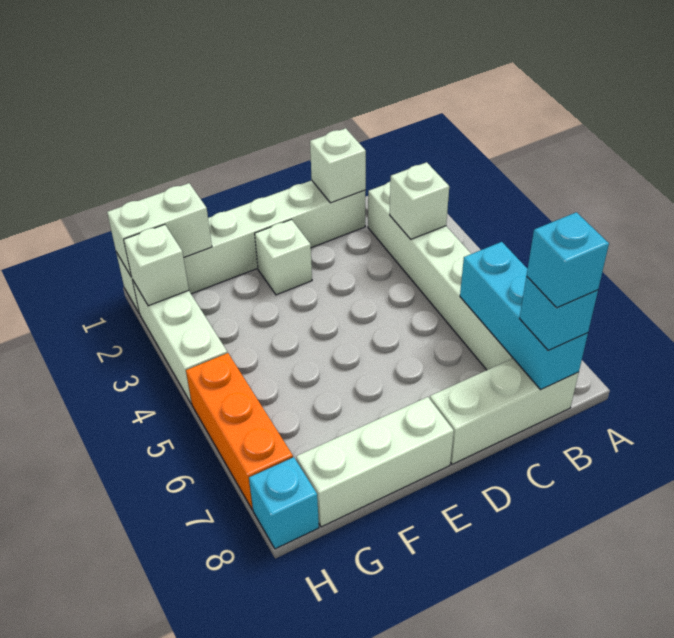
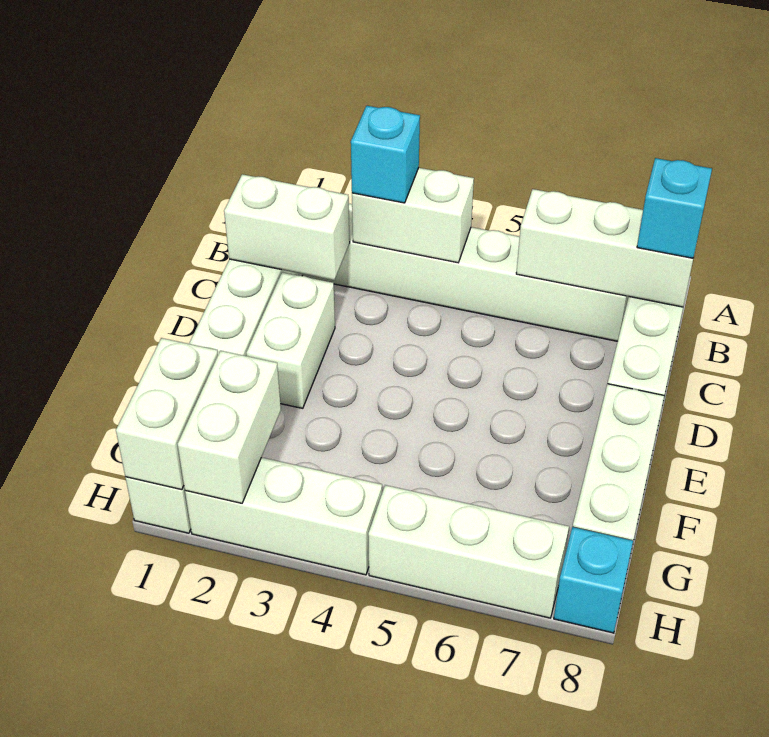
white brick B3 level 2 -> white brick B3:B4 level 2
cyan brick B6:B8 level 2 -> white brick B6:B8 level 2
cyan brick B8 level 4 -> cyan brick B3 level 3
white brick C1 level 2 -> white brick C1:C2 level 2
white brick E2 level 1 -> white brick D2:E2 level 1
white brick H2 level 2 -> white brick G2:H2 level 2
orange brick H5:H7 level 1 -> white brick H5:H7 level 1

